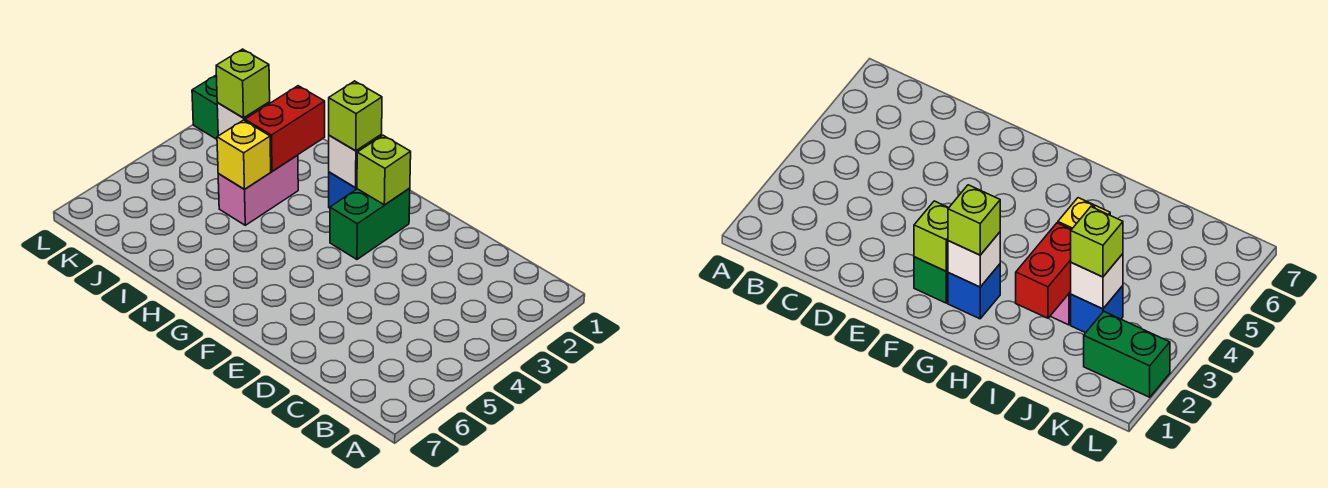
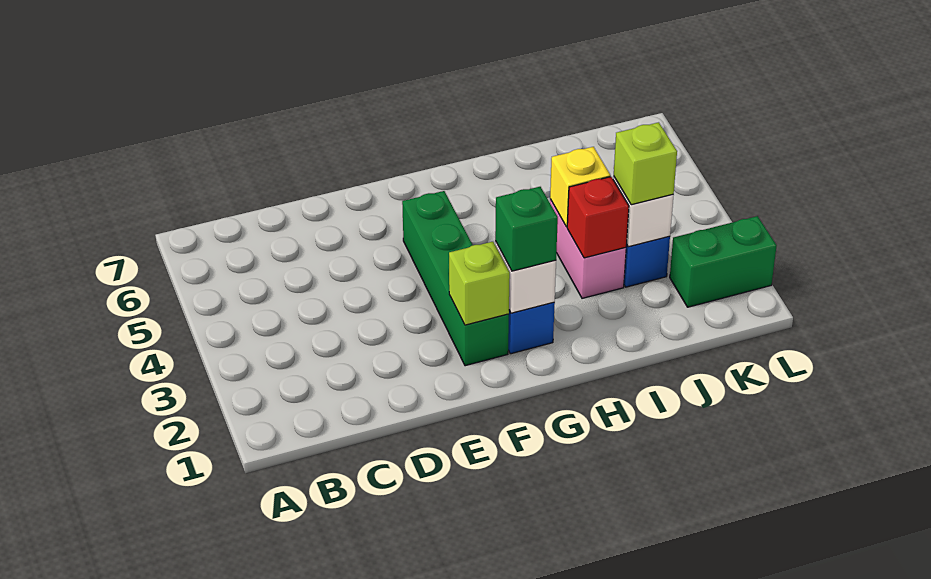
green brick F2:F3 level 1 -> green brick F2:F5 level 1
lime brick G2 level 3 -> green brick G2 level 3
red brick I2:I3 level 2 -> red brick I3 level 2

